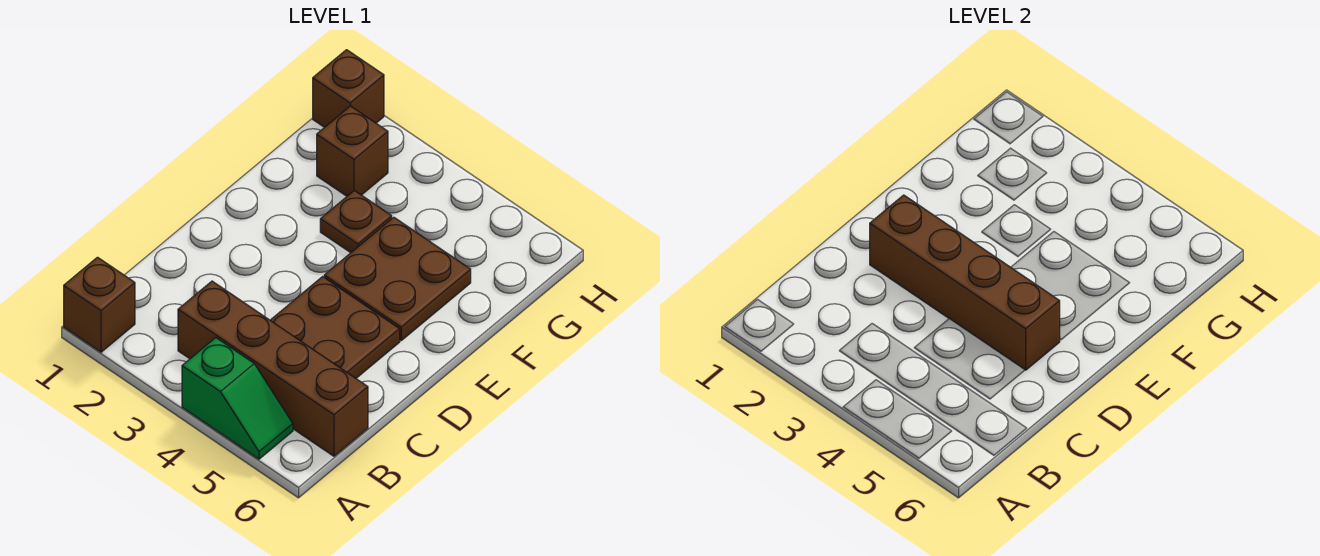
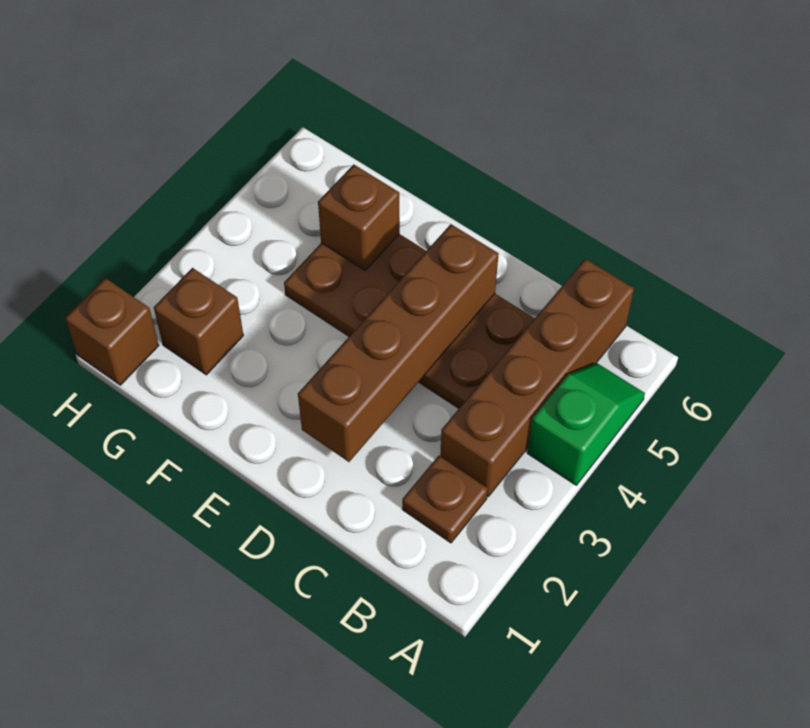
brown brick A1 level 1 -> brown brick F5 level 2
brown plate F3 level 1 -> brown plate B2 level 1

